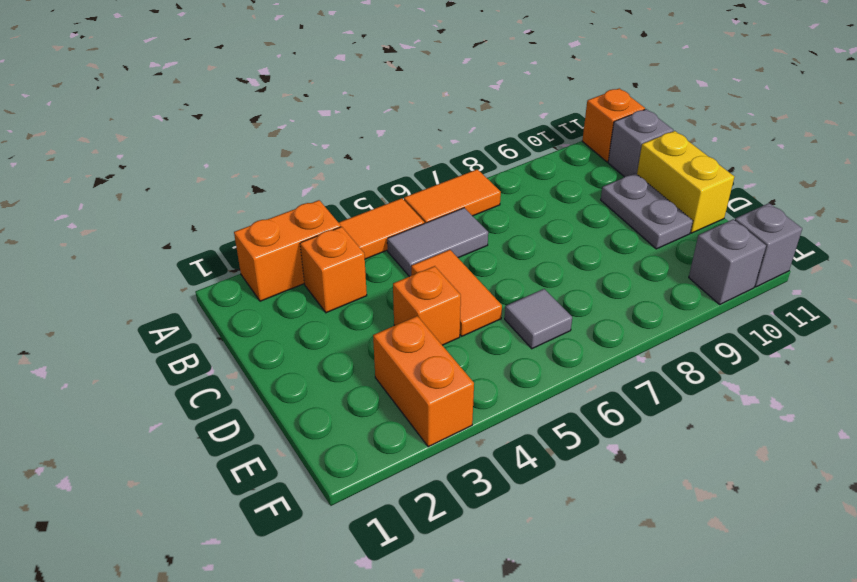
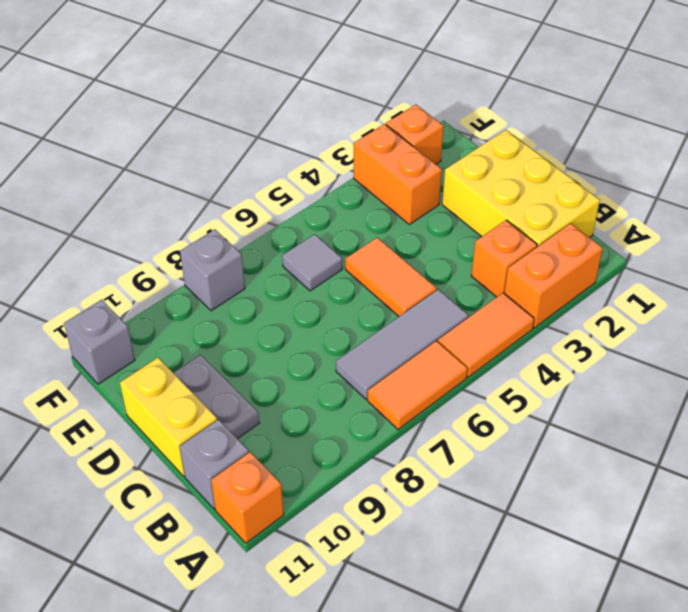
none -> yellow brick B1:D2 level 1
grey tile B5:B6 level 1 -> grey tile B5:B7 level 1
orange brick D4 level 1 -> orange brick F2 level 1
grey brick F10 level 1 -> grey brick F8 level 1

